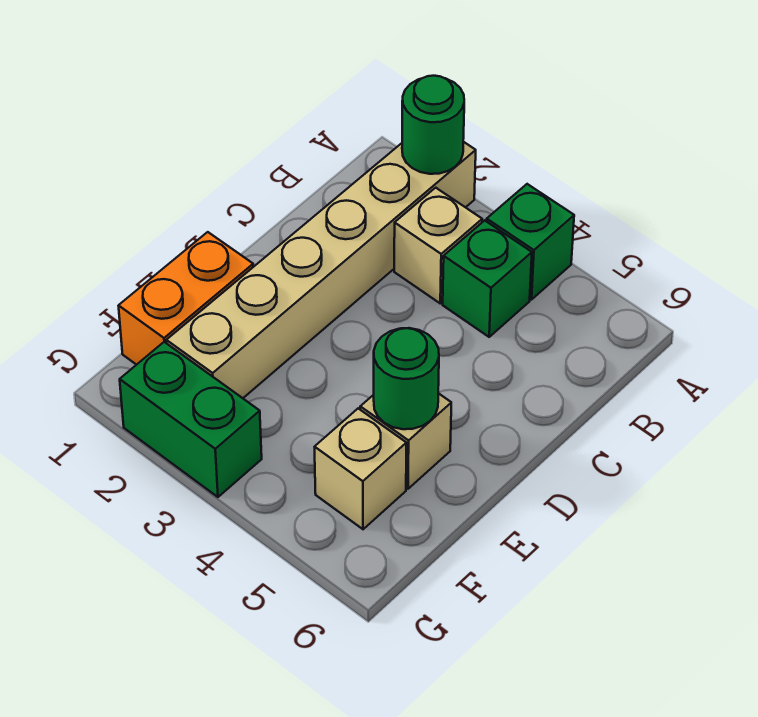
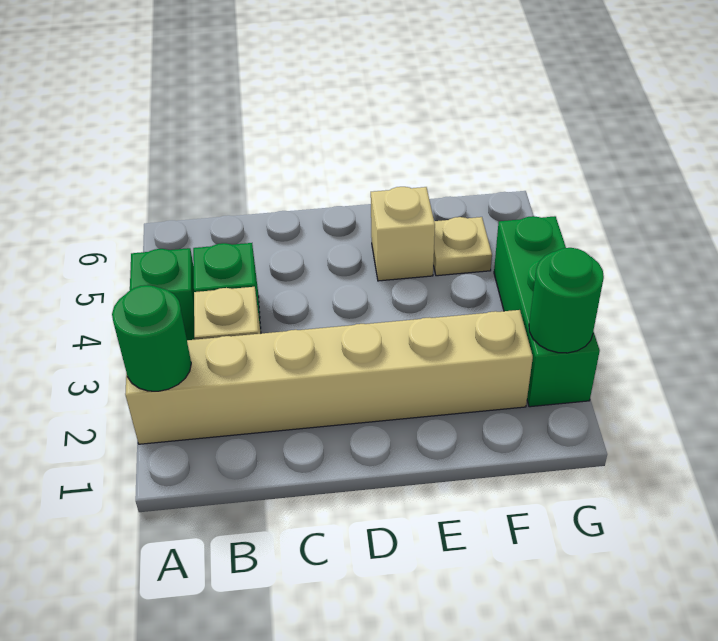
orange brick E1:F1 level 1 -> none
green round brick E5 level 2 -> green round brick G2 level 2
tan brick F5 level 1 -> tan plate F5 level 1
green brick G2:G3 level 1 -> green brick G2:G4 level 1

